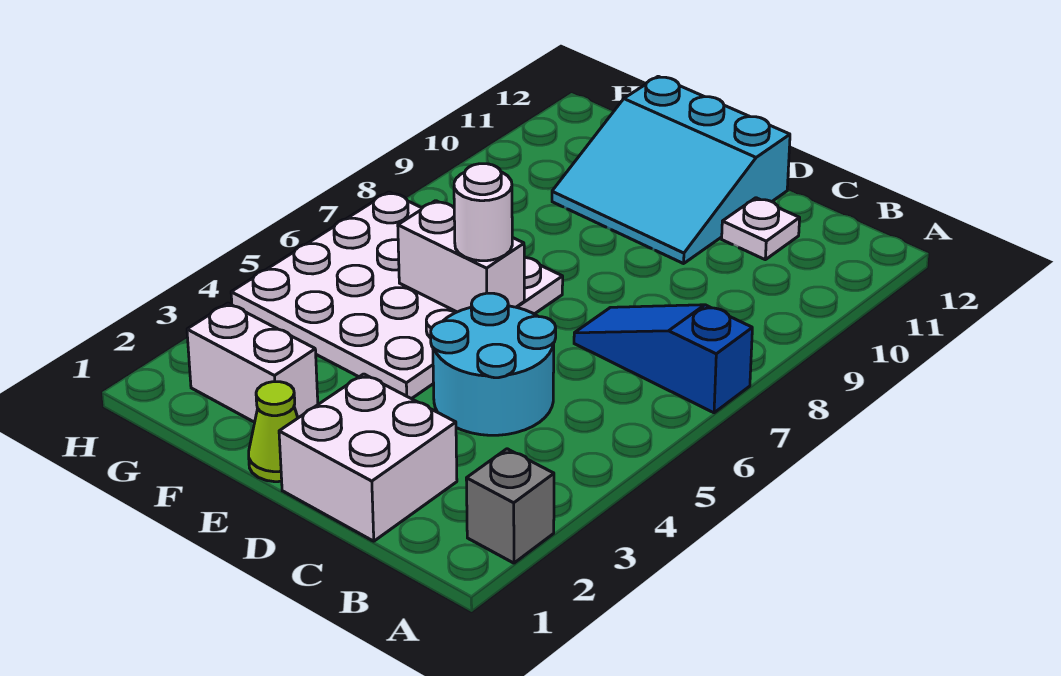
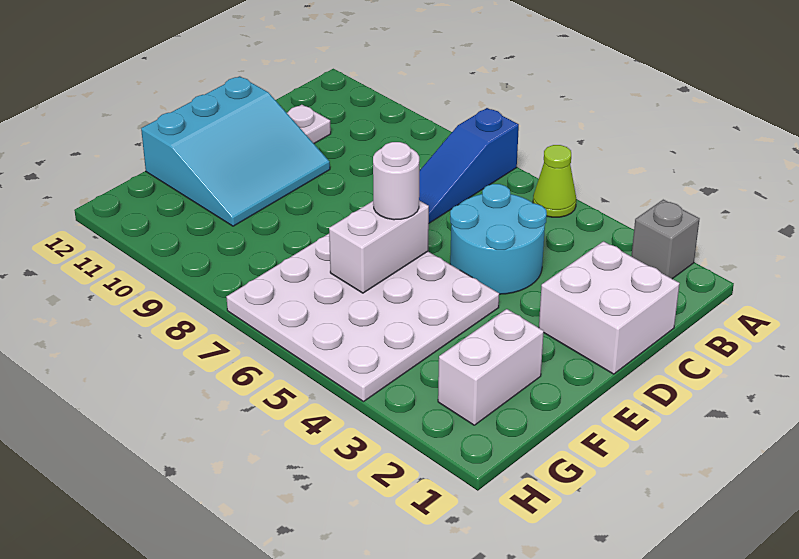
lime cone E1 level 1 -> lime cone A5 level 1

